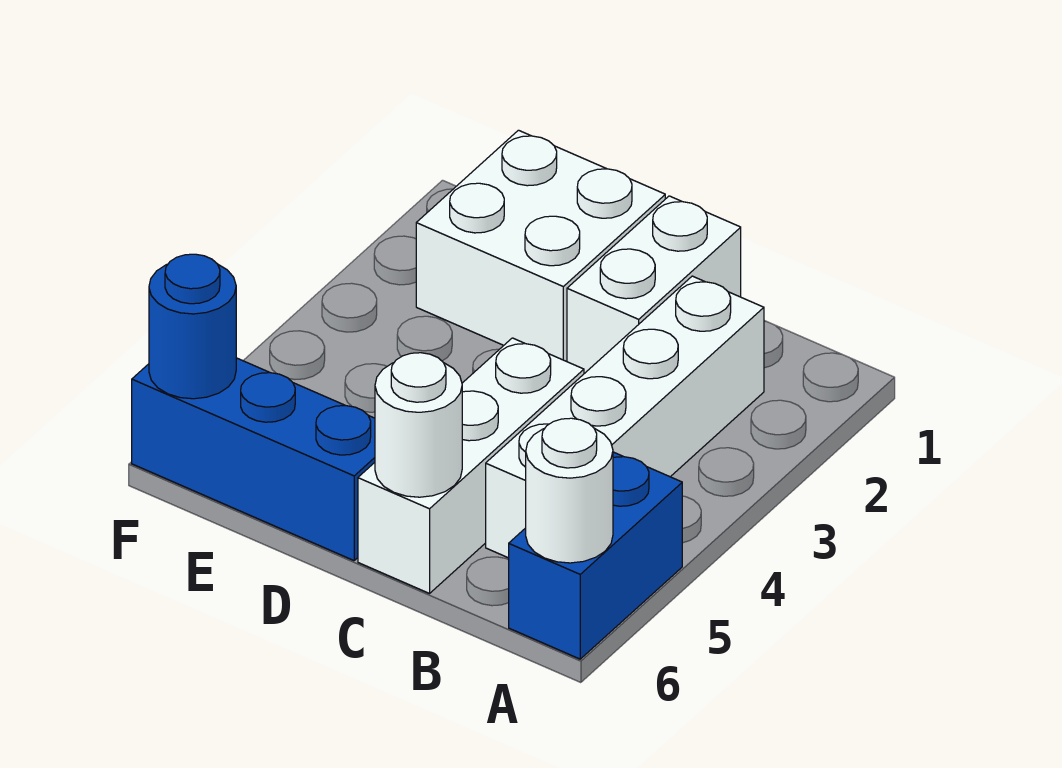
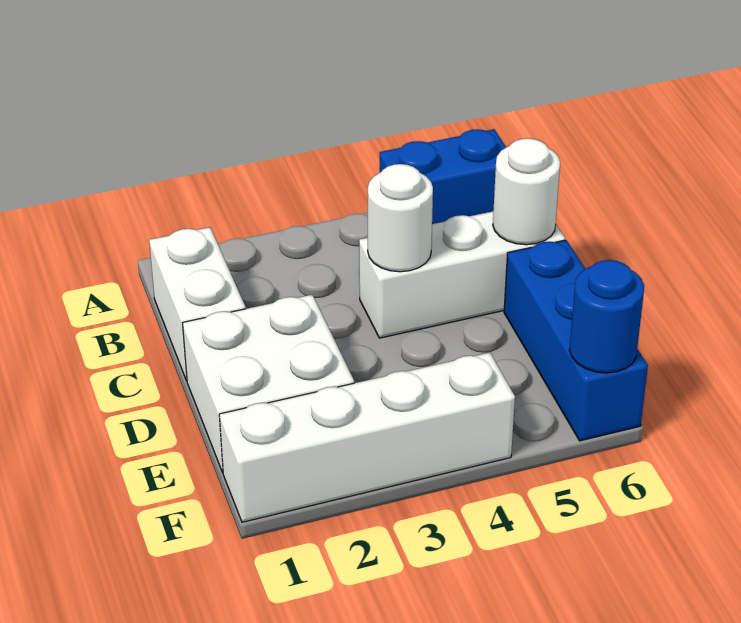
white round brick A6 level 2 -> white round brick C4 level 2
white brick B2:B5 level 1 -> white brick F1:F4 level 1
white brick C1:C2 level 1 -> white brick B1:C1 level 1

